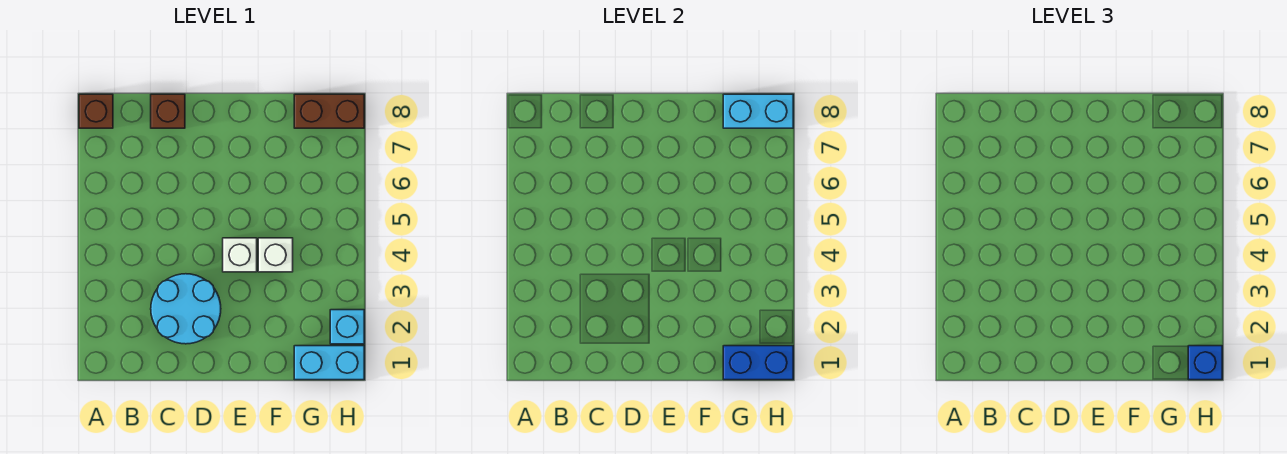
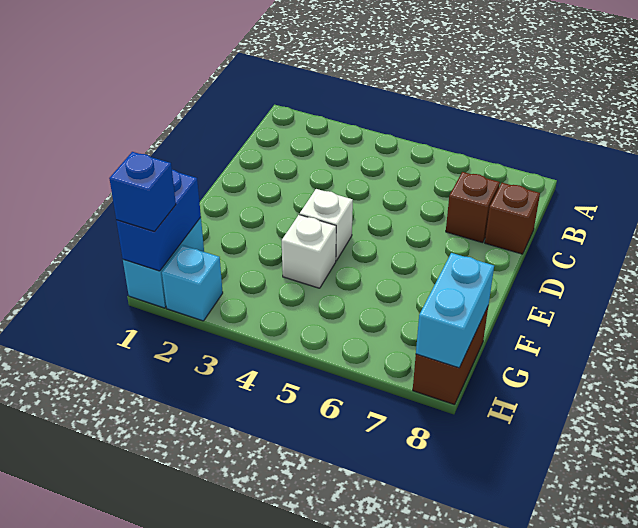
brown brick A8 level 1 -> brown brick C7 level 1
cyan round brick C2:D3 level 1 -> none

